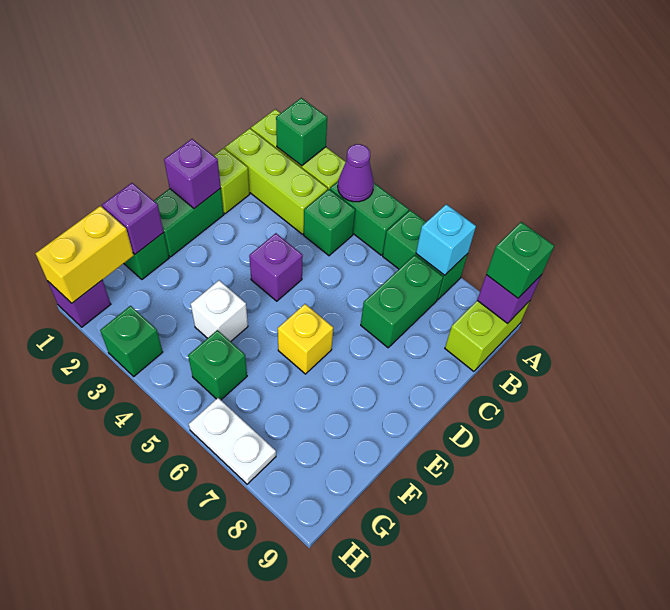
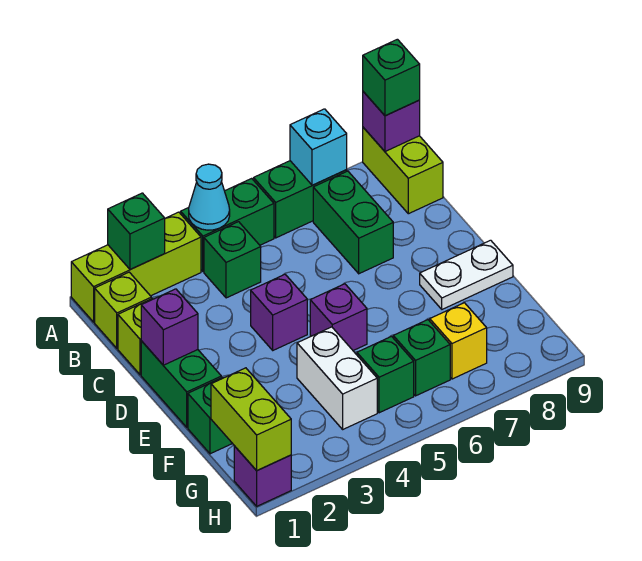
purple cone A4 level 2 -> cyan cone A4 level 2
lime brick B1:B3 level 1 -> lime brick B1 level 1
yellow brick E6 level 1 -> yellow brick G7 level 1
purple brick F1 level 2 -> purple brick E5 level 1
white brick F4 level 1 -> white brick F4:G4 level 1
yellow brick G1:H1 level 2 -> lime brick G1:H1 level 2
green brick H3 level 1 -> green brick G6 level 1
white plate H6:H7 level 1 -> white plate E8:E9 level 1

